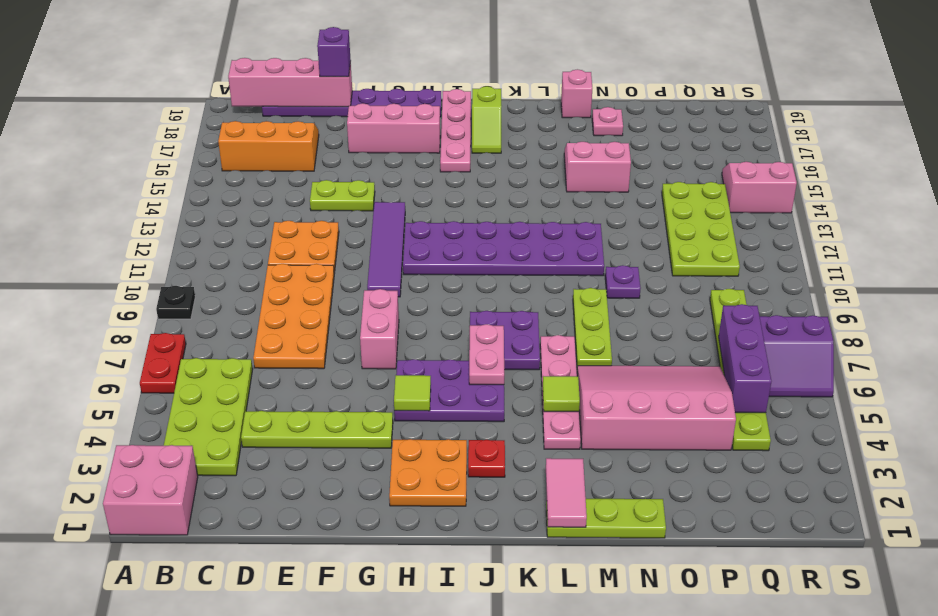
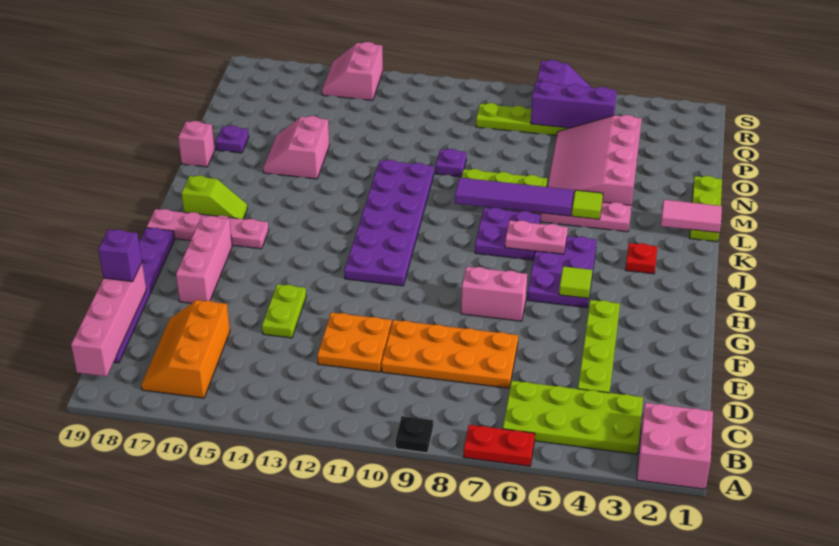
purple tile G10:G13 level 1 -> purple tile L6:L9 level 2
orange plate H2:I3 level 1 -> none
pink plate N18 level 1 -> purple plate N18 level 1
lime plate P11:Q14 level 1 -> none

